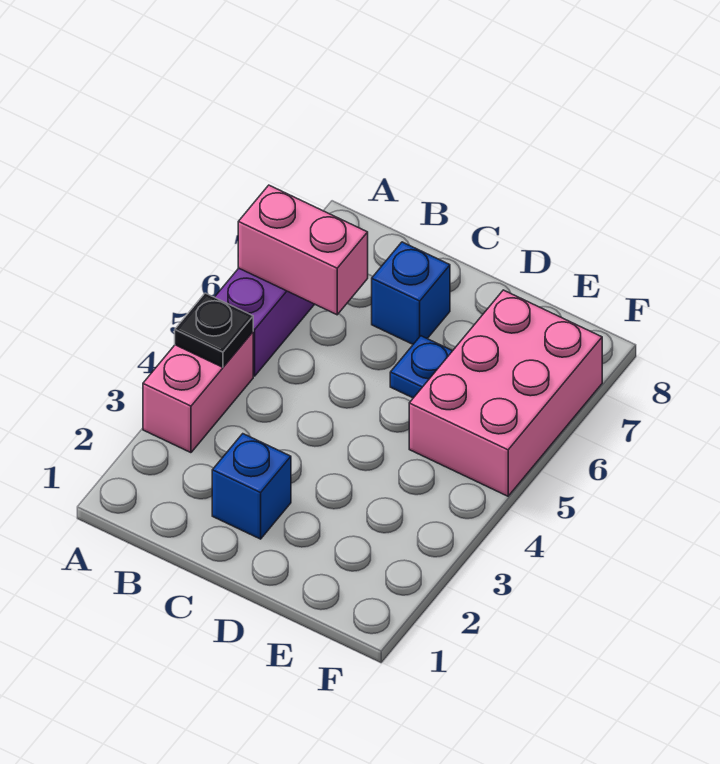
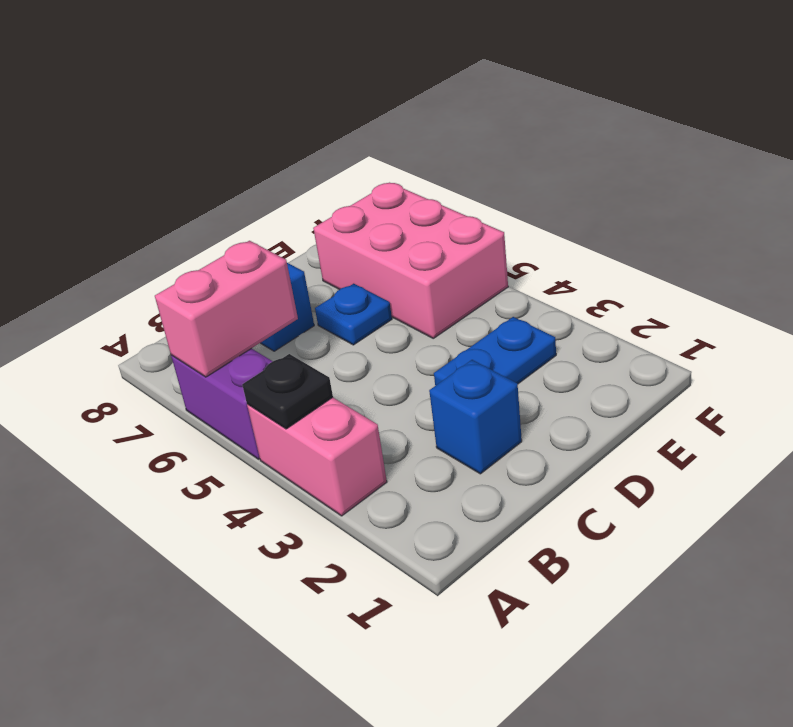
none -> blue plate D3:E3 level 1

